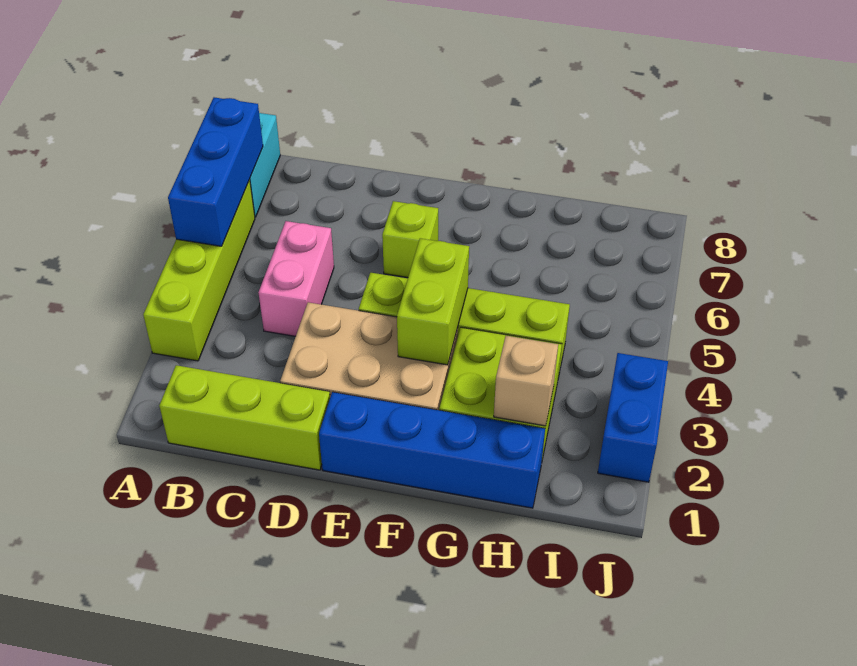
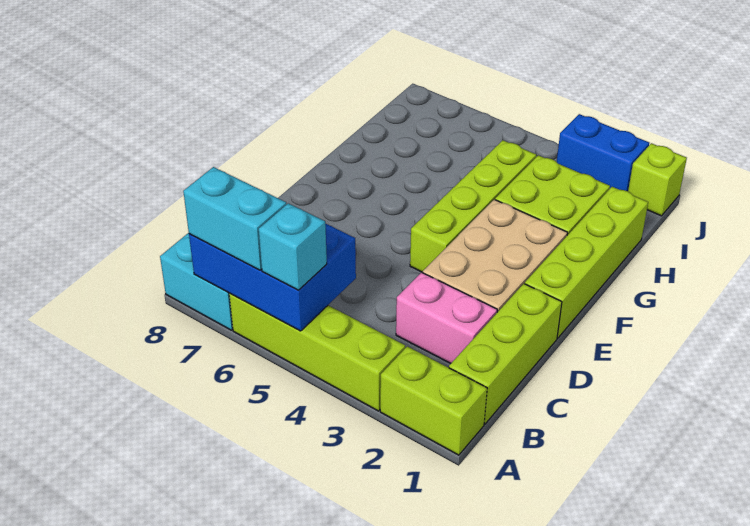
blue brick A5:A7 level 2 -> blue brick A5:B7 level 2
none -> cyan brick A5 level 3
none -> cyan brick A6:A7 level 3
pink brick C4:C5 level 1 -> pink brick C2:C3 level 1
blue brick E1:H1 level 1 -> lime brick E1:H1 level 1
lime brick E6 level 1 -> lime brick J1 level 1
lime brick F3:F4 level 2 -> lime brick A1:A2 level 1
tan brick H2 level 2 -> none

